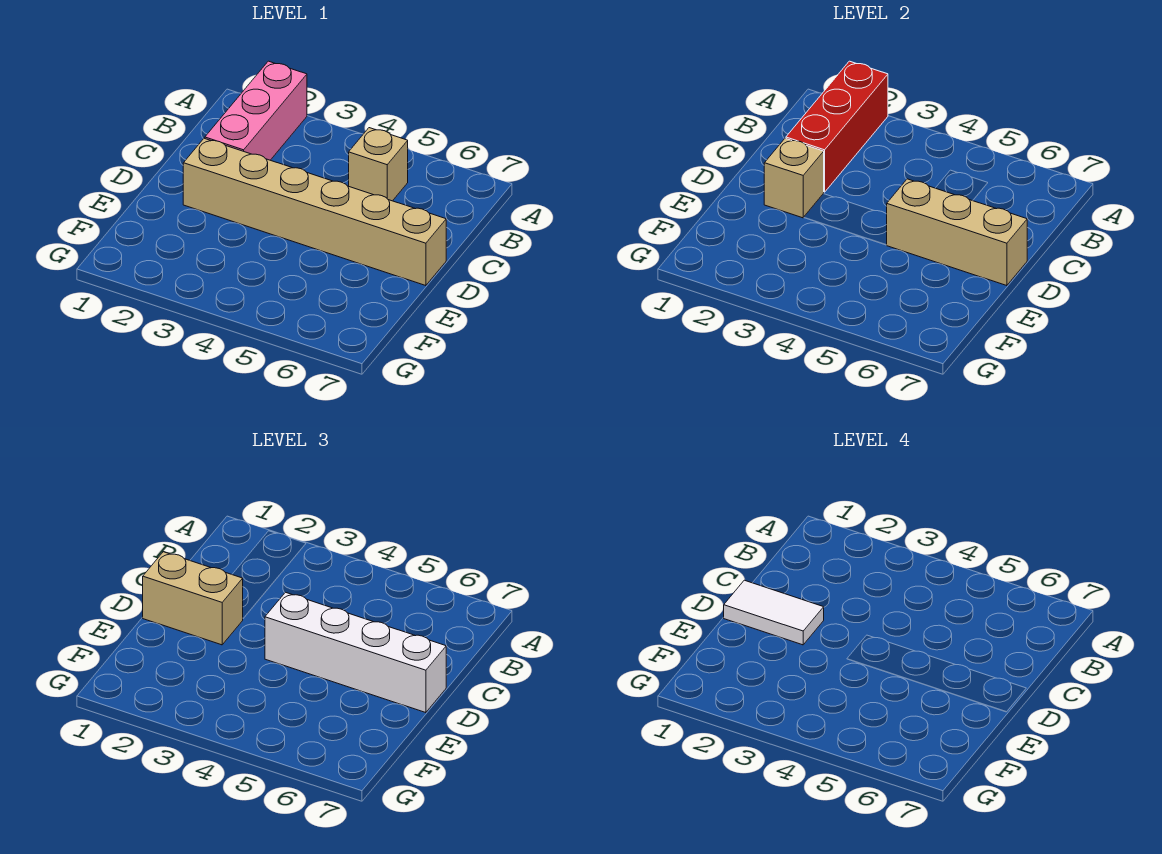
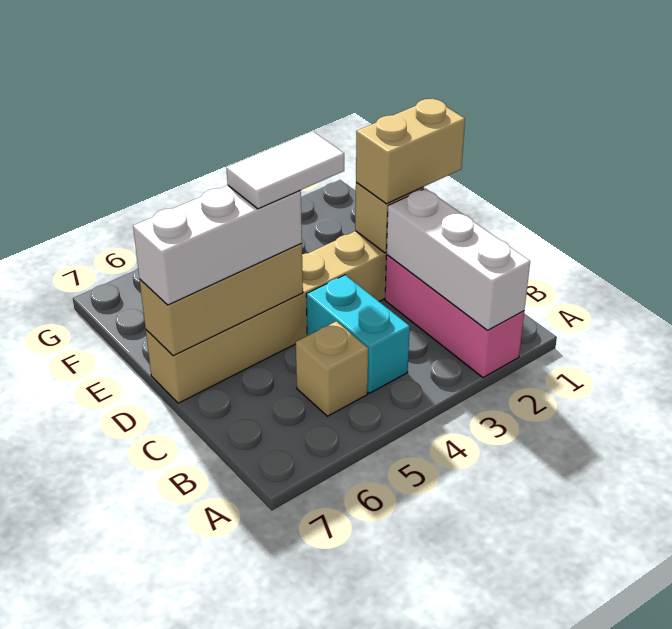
red brick A2:C2 level 2 -> white brick A2:C2 level 2
none -> cyan brick B4:C4 level 1
white tile D1:D2 level 4 -> white tile D4:D5 level 4
white brick D4:D7 level 3 -> white brick D5:D7 level 3

